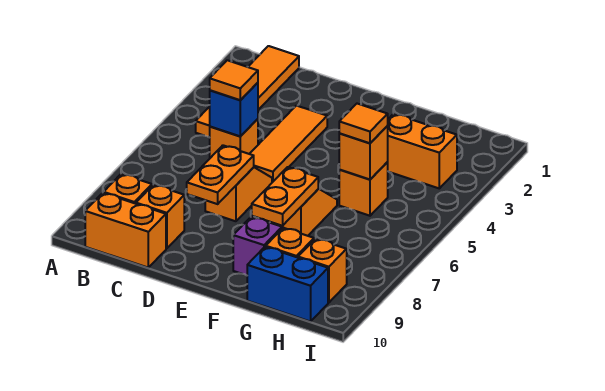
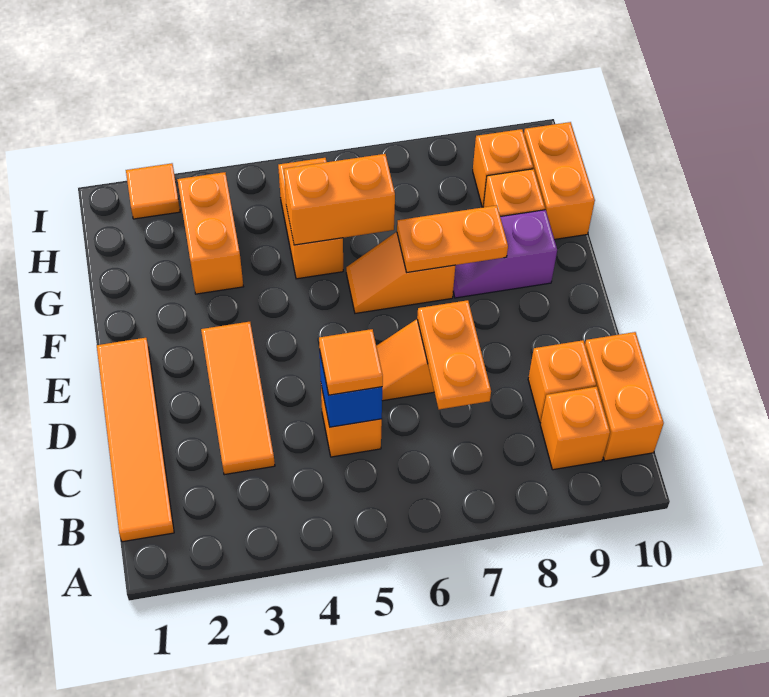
orange tile B1:B4 level 1 -> orange tile B1:E1 level 1
orange tile D3:D5 level 1 -> orange tile C3:E3 level 1
orange plate D7:D8 level 2 -> orange plate C7:D7 level 2
orange brick G5 level 1 -> orange brick G5:H5 level 1
orange brick G5 level 2 -> orange brick G5:G6 level 2
orange tile G5 level 3 -> orange tile I2 level 1
blue brick G10:H10 level 1 -> orange brick G10:H10 level 1

